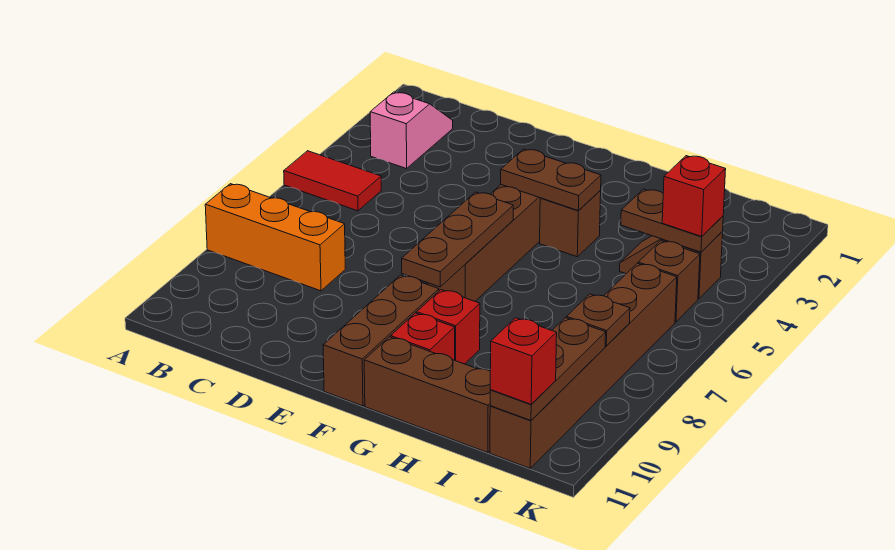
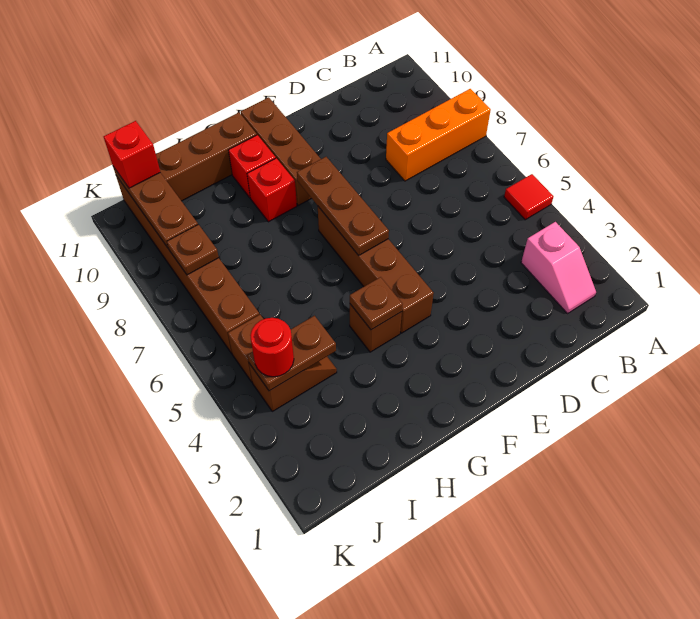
red tile A5:B5 level 1 -> red tile A5 level 1
brown plate F4:G4 level 2 -> brown plate G4 level 2
red brick J4 level 3 -> red round brick J4 level 3

